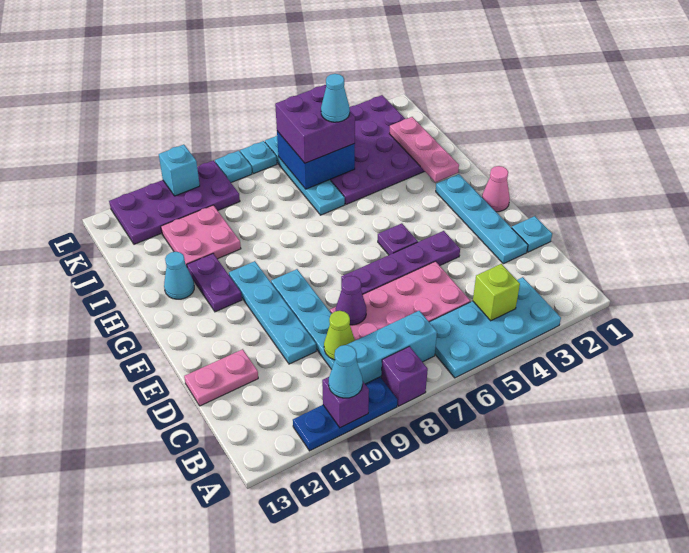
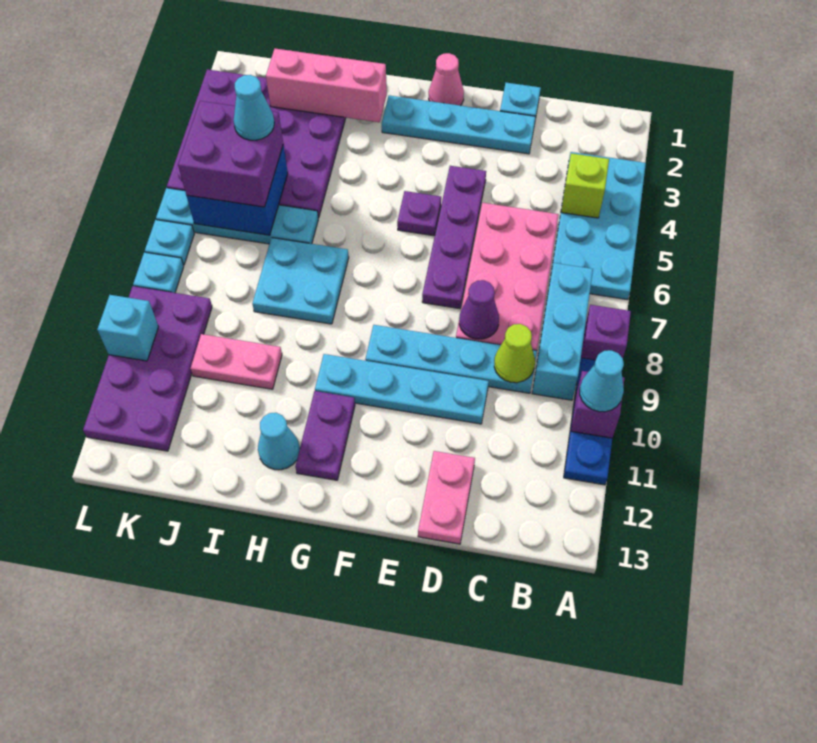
purple plate G11:H11 level 1 -> purple plate G11:G12 level 1
pink plate H2:J2 level 2 -> pink brick H2:J2 level 2
none -> cyan plate H7:I8 level 1
pink plate I10:J11 level 1 -> pink plate I10:J10 level 1

